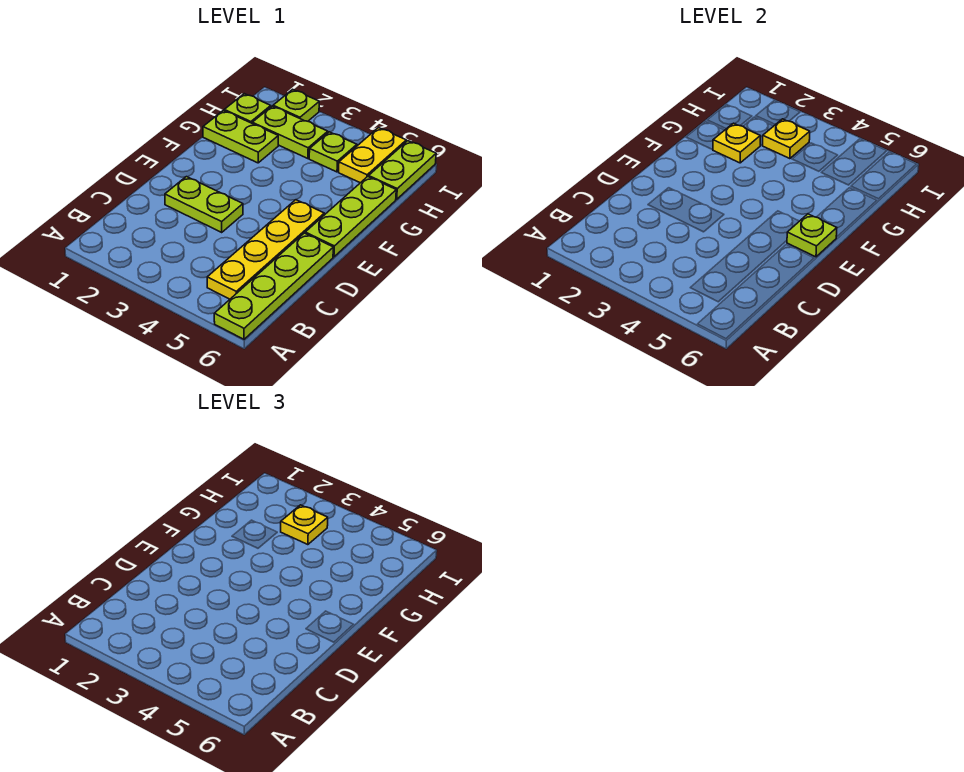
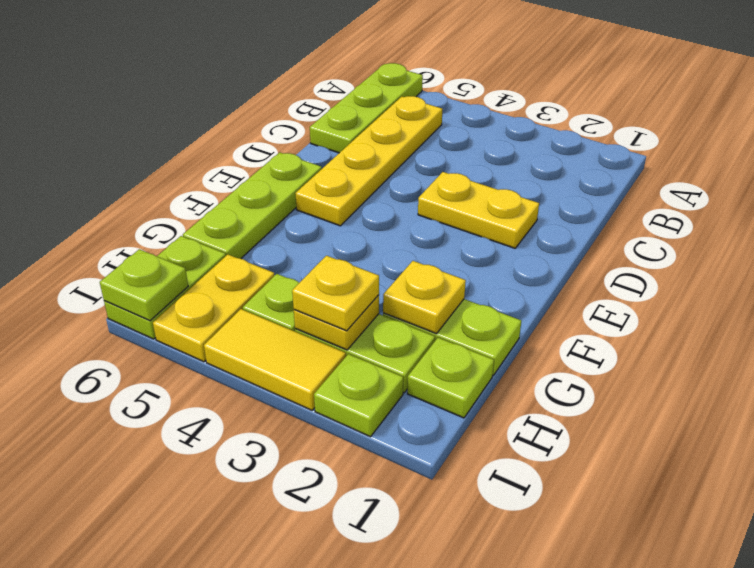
lime plate A6:D6 level 1 -> lime plate A6:C6 level 1
lime plate D2:D3 level 1 -> yellow plate D2:D3 level 1
lime plate E6 level 2 -> lime plate I6 level 2
none -> yellow tile I3:I4 level 1

